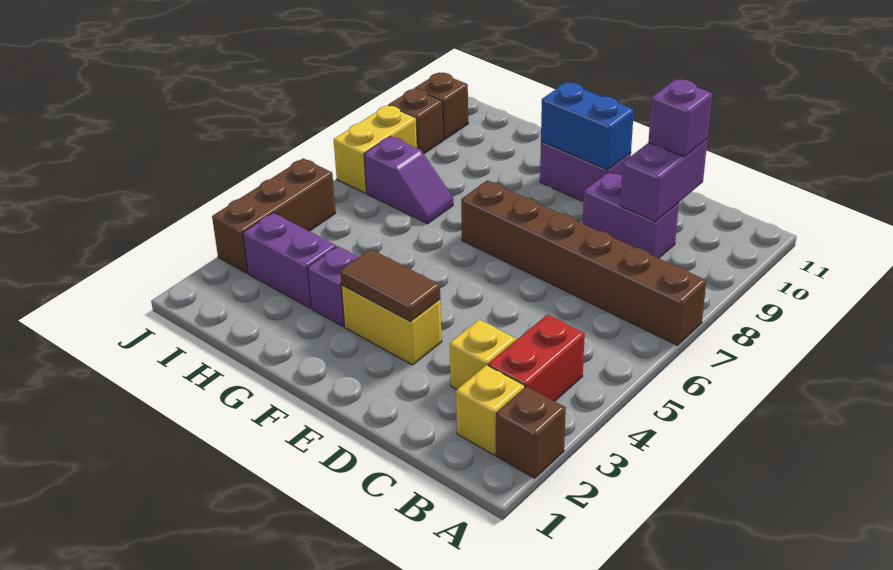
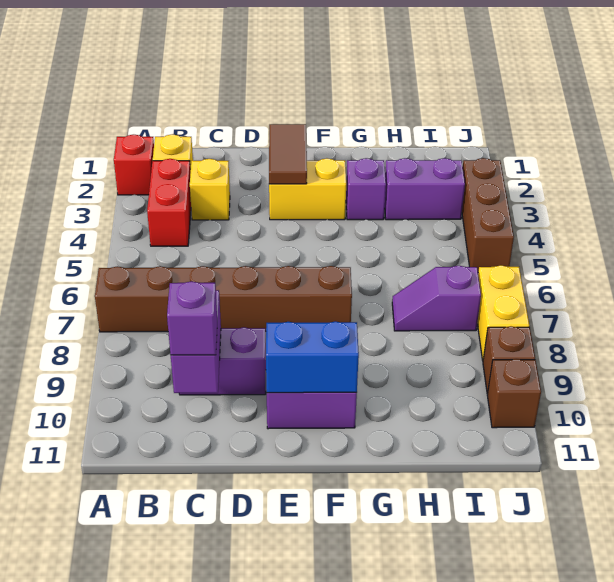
brown brick A2 level 1 -> red brick A2 level 1
brown tile E3:F3 level 2 -> brown tile E2:E3 level 2

